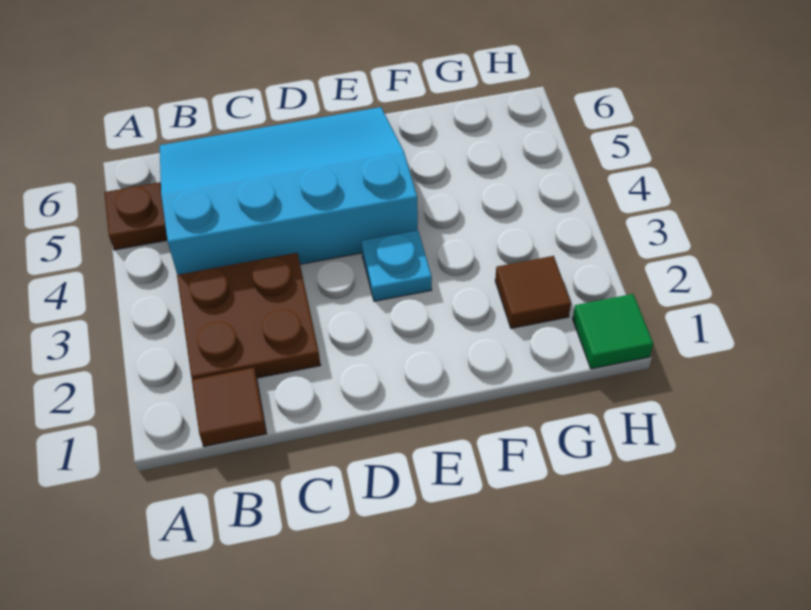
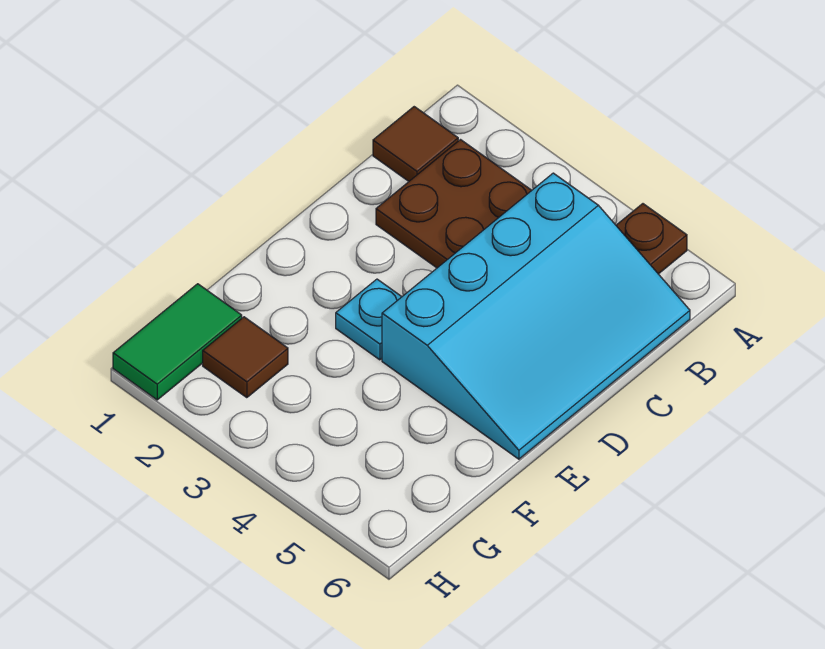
green tile H1 level 1 -> green tile G1:H1 level 1

